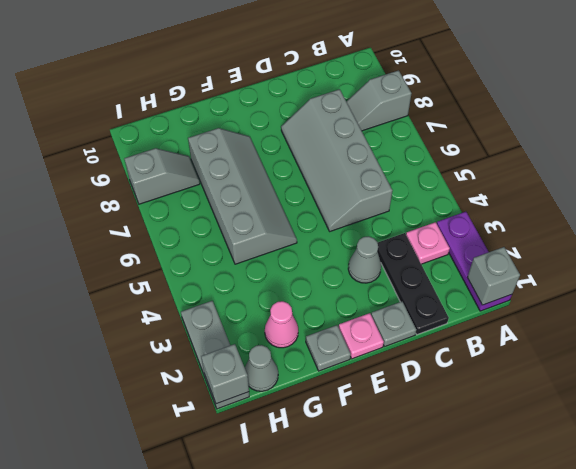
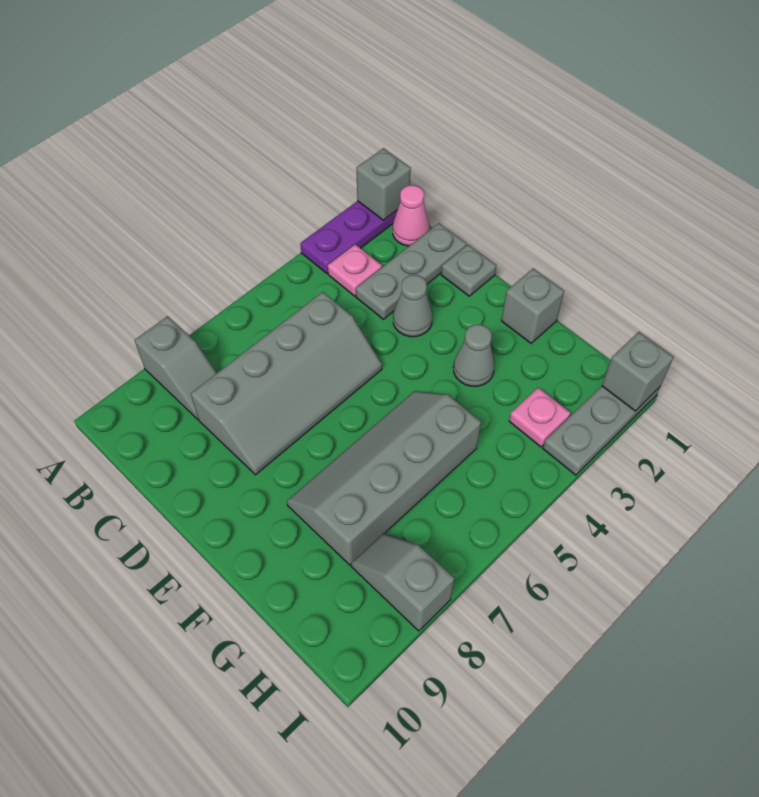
black plate C1:C3 level 1 -> grey plate C1:C3 level 1
pink plate E1 level 1 -> pink plate H3 level 1
grey plate F1 level 1 -> grey brick F1 level 1
pink cone G2 level 1 -> pink cone B1 level 1
grey cone H1 level 1 -> grey cone F3 level 1

